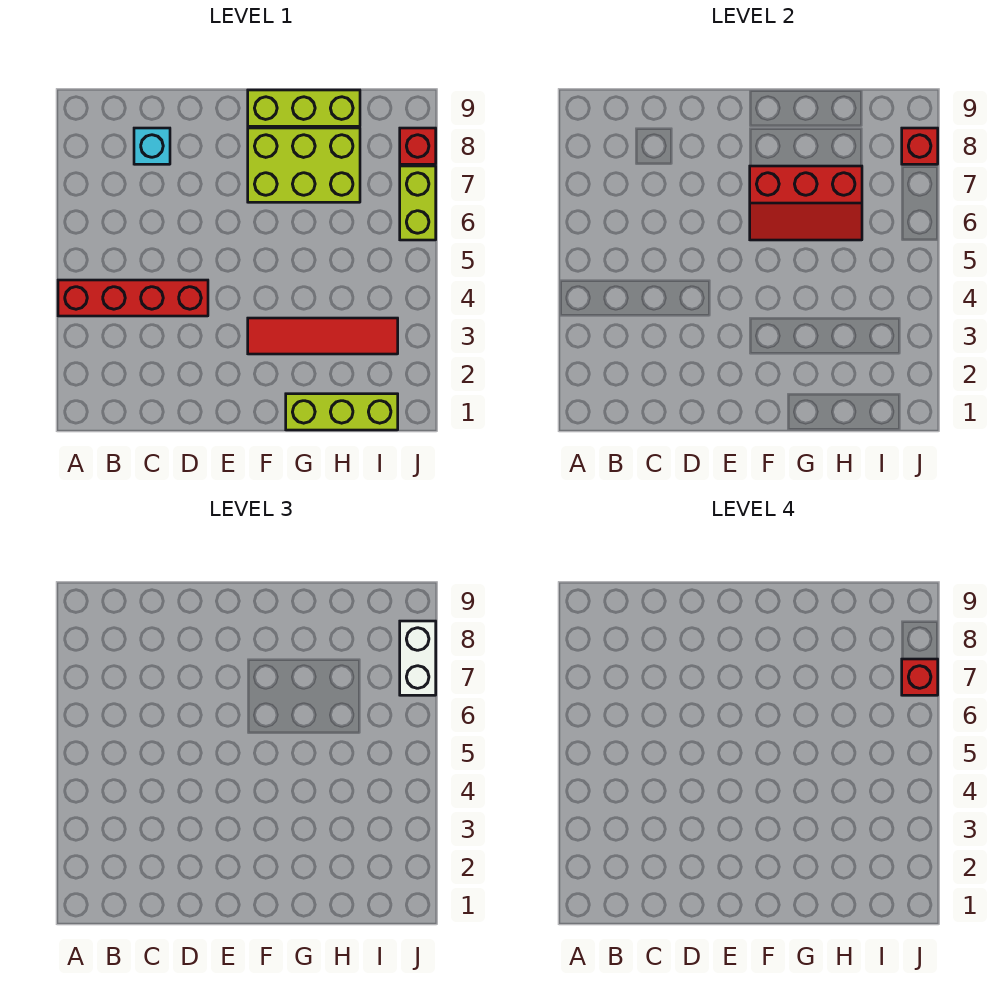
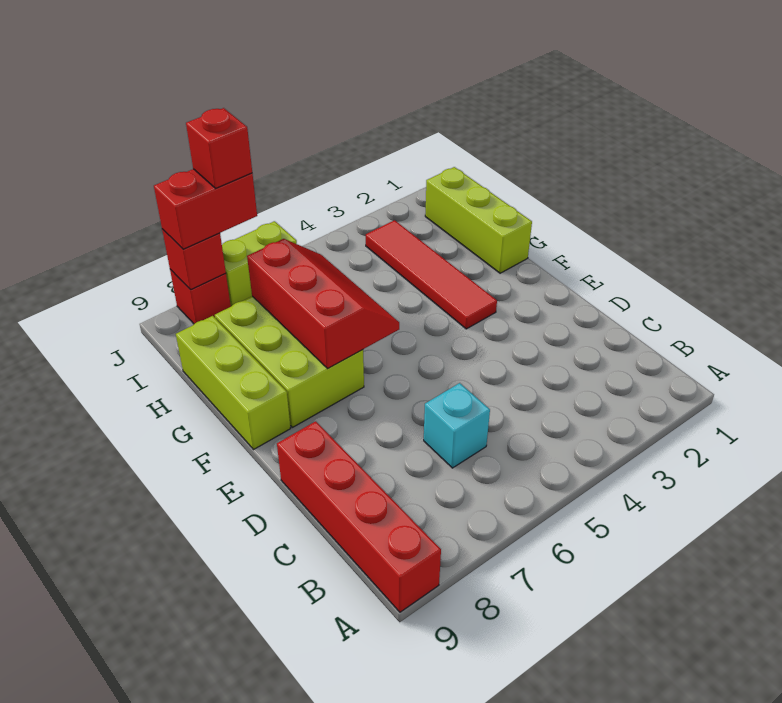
red brick A4:D4 level 1 -> red brick A9:D9 level 1
cyan brick C8 level 1 -> cyan brick C6 level 1
white brick J7:J8 level 3 -> red brick J7:J8 level 3

